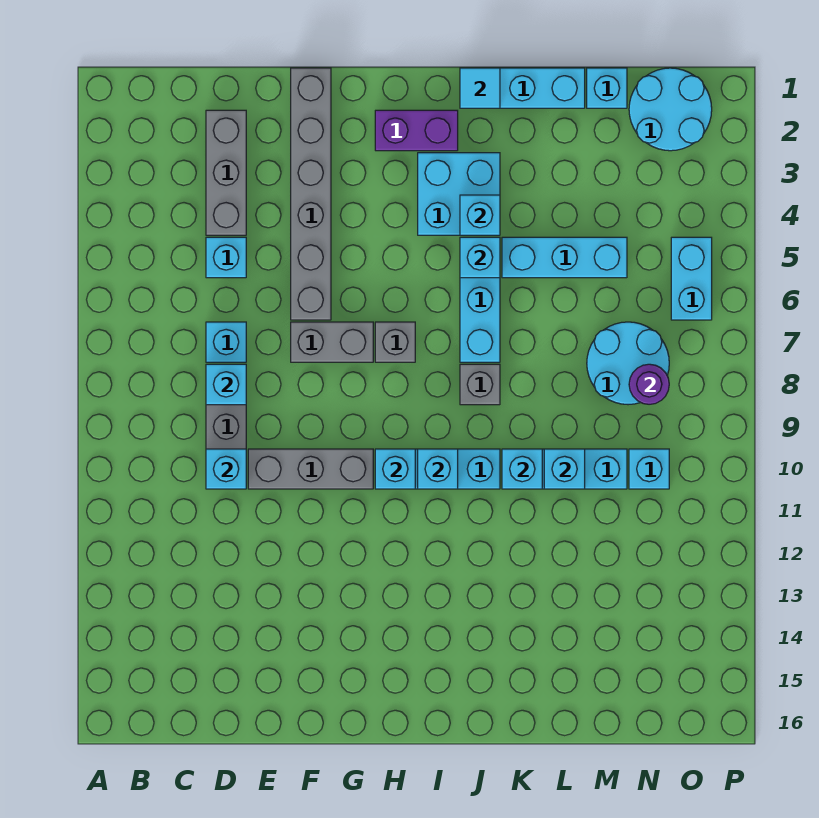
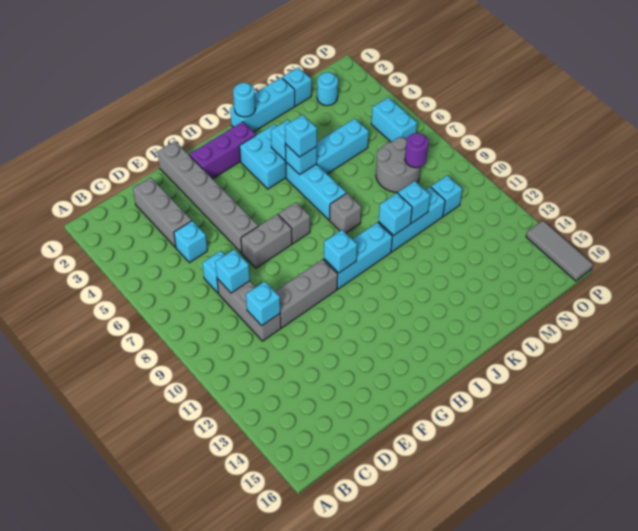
purple brick H2:I2 level 1 -> purple brick G2:I2 level 1
cyan brick I10 level 2 -> cyan brick J5 level 3
cyan tile J1 level 2 -> cyan round brick J1 level 2
cyan round brick M7:N8 level 1 -> grey round brick M7:N8 level 1
cyan round brick N1:O2 level 1 -> cyan round brick N2 level 1
none -> grey tile P14:P16 level 1

